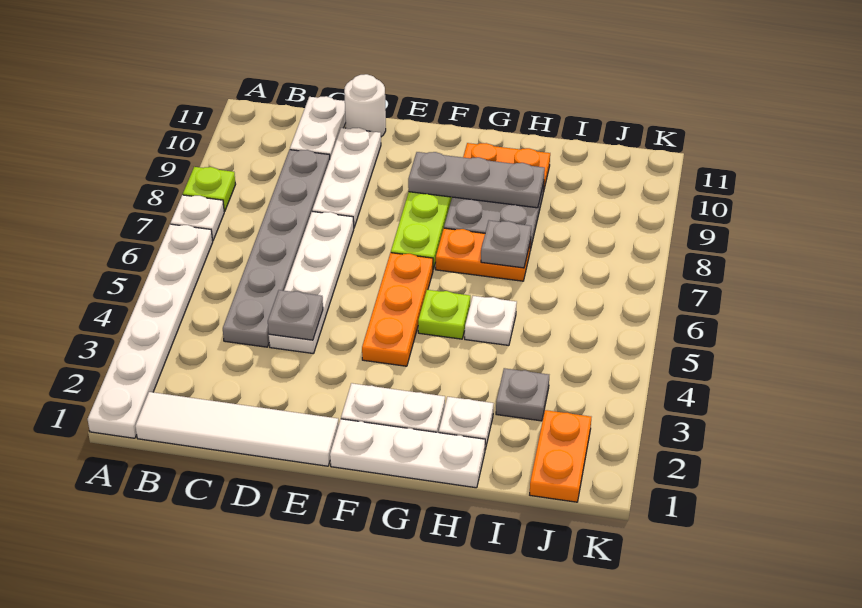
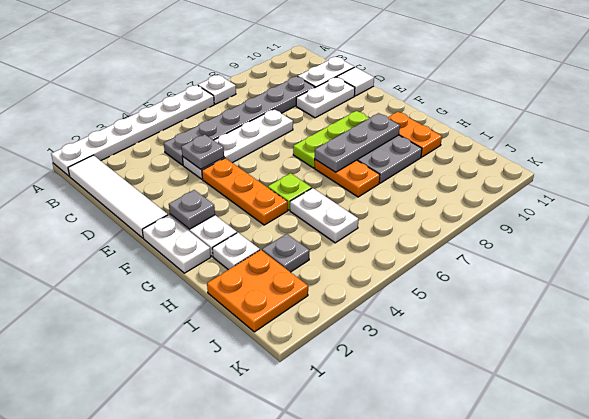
lime plate A8 level 1 -> none
white plate D8:D10 level 1 -> white plate D9:D10 level 1
white round brick D11 level 1 -> white tile D11 level 1
white plate F1:H1 level 1 -> white plate F1:G1 level 1
orange plate F4:F6 level 1 -> orange plate E4:G4 level 1
grey plate F9:H9 level 2 -> grey plate G7:G9 level 2
white plate H5 level 1 -> white plate H5:I5 level 1
grey plate H7 level 2 -> grey plate F2 level 2
orange plate J1:J2 level 1 -> orange plate I1:J2 level 1

